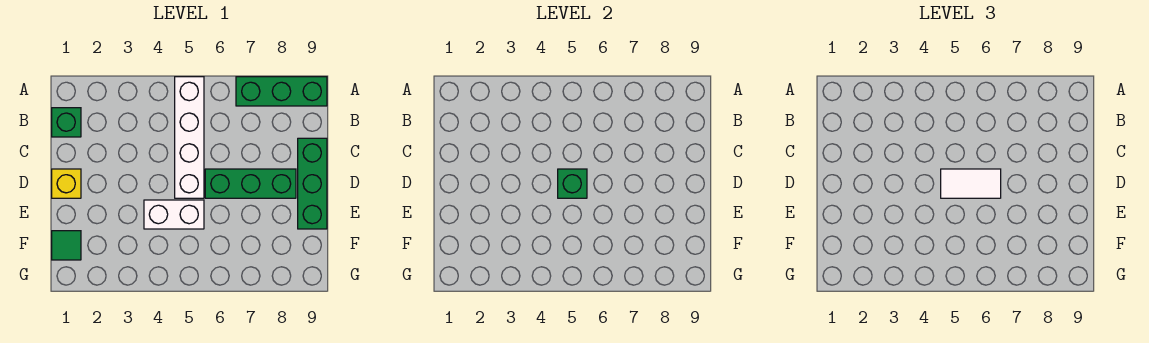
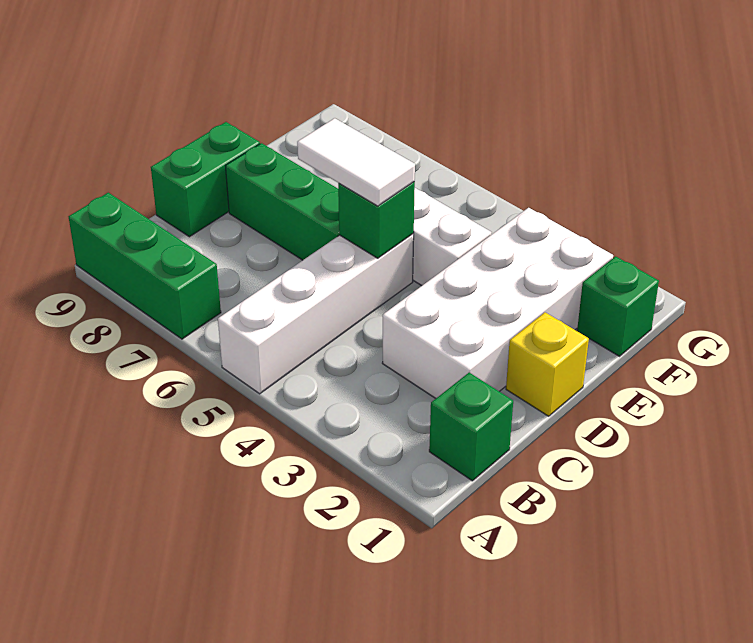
none -> white brick C2:F3 level 1
green brick C9:E9 level 1 -> green brick C9:D9 level 1
green tile F1 level 1 -> green brick F1 level 1

